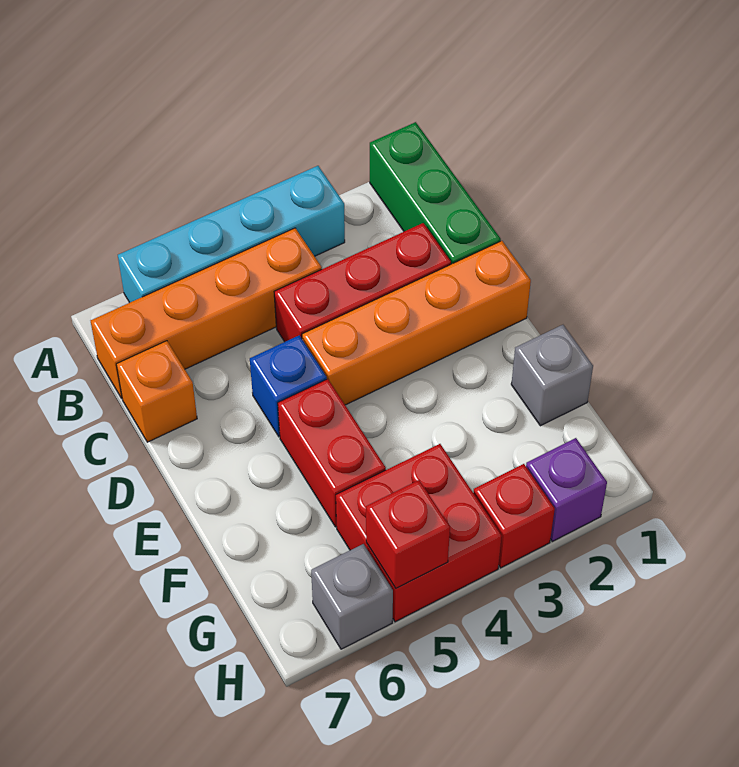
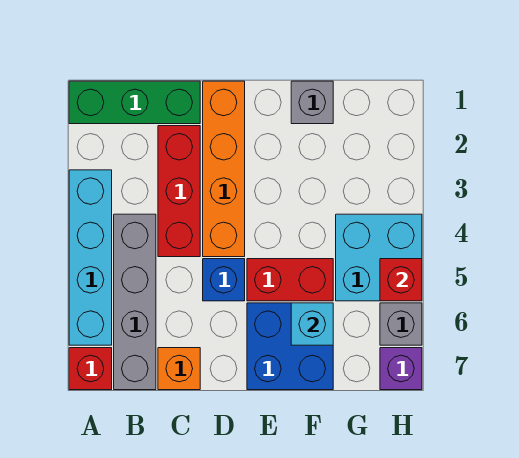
orange brick B4:B7 level 1 -> grey brick B4:B7 level 1
none -> blue brick E6:F7 level 1
none -> cyan brick F6 level 2
red brick G4:H5 level 1 -> cyan brick G4:H5 level 1
purple brick H2 level 1 -> purple brick H7 level 1
red brick H3 level 1 -> red brick A7 level 1

